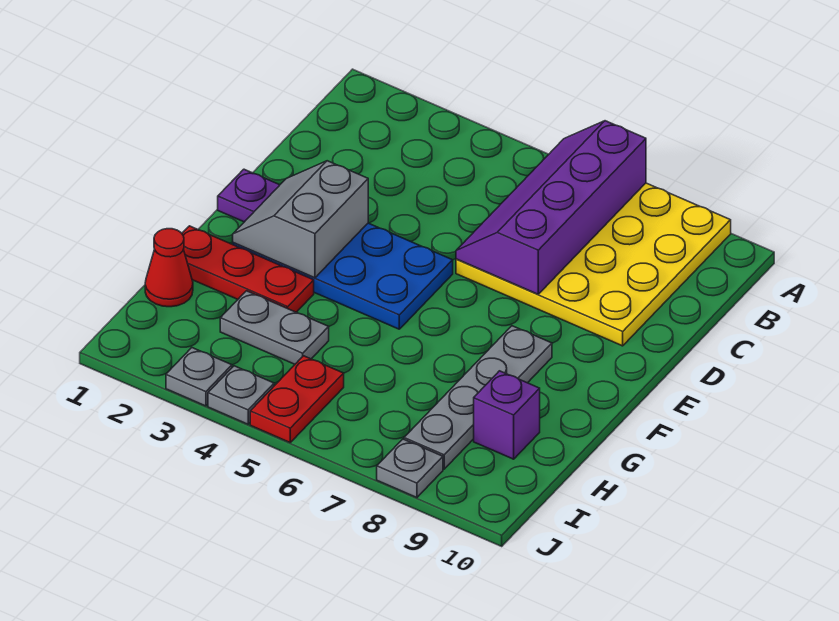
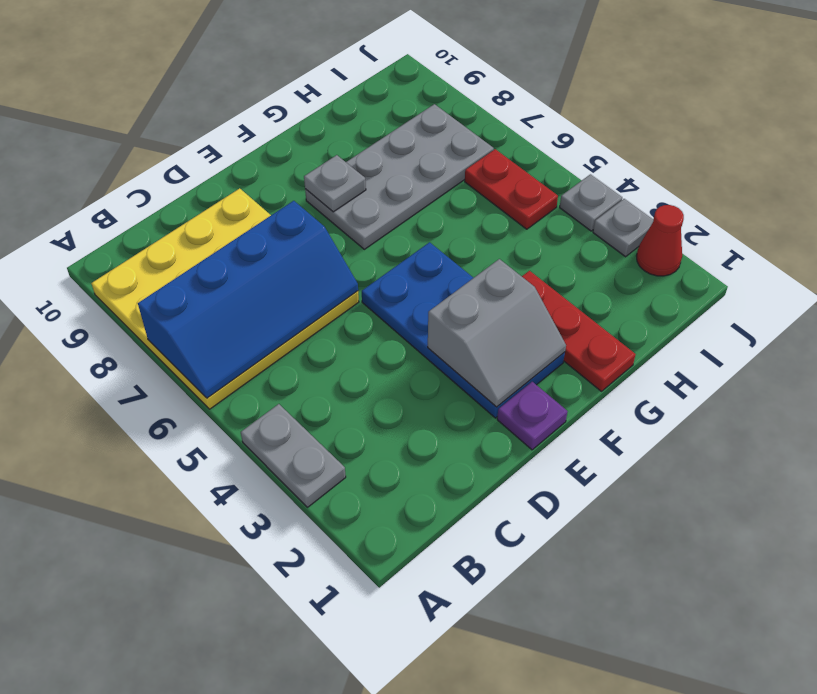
purple slope A6:D7 level 2 top 7 -> blue slope A6:D7 level 2 top 7
grey plate F8:I8 level 1 -> grey plate F7:I8 level 1
red cone H1 level 1 -> red cone J2 level 1
grey plate H3:H4 level 1 -> grey plate A3:A4 level 1
purple brick H9 level 1 -> none
red plate I5:J5 level 1 -> red plate I5:I6 level 1
grey plate J8 level 1 -> grey plate F8 level 2

